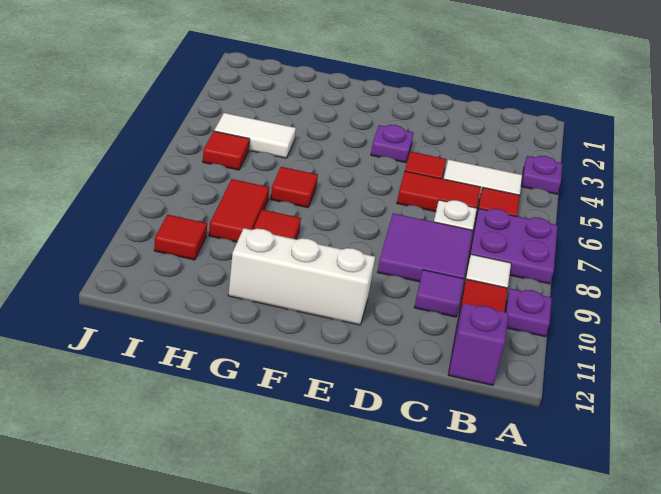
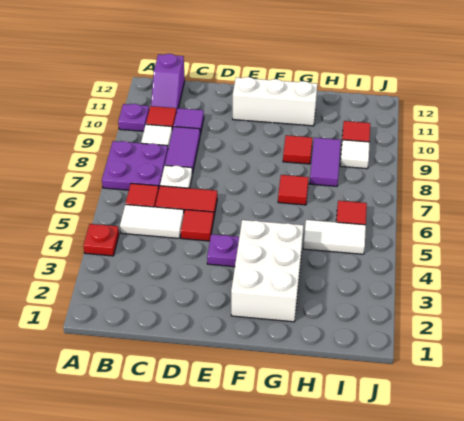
purple plate A4 level 1 -> red plate A4 level 1
purple tile C8:D9 level 1 -> purple tile C8:C9 level 1
none -> white brick F2:G4 level 1
red tile H8:H9 level 1 -> purple tile H8:H9 level 1
none -> white tile I9 level 1

